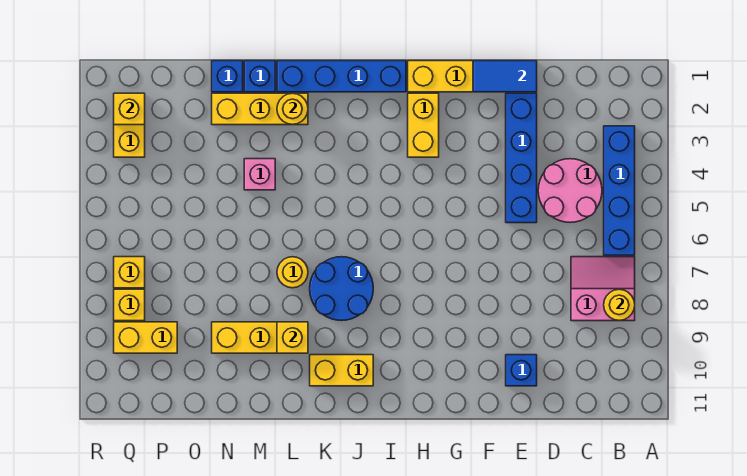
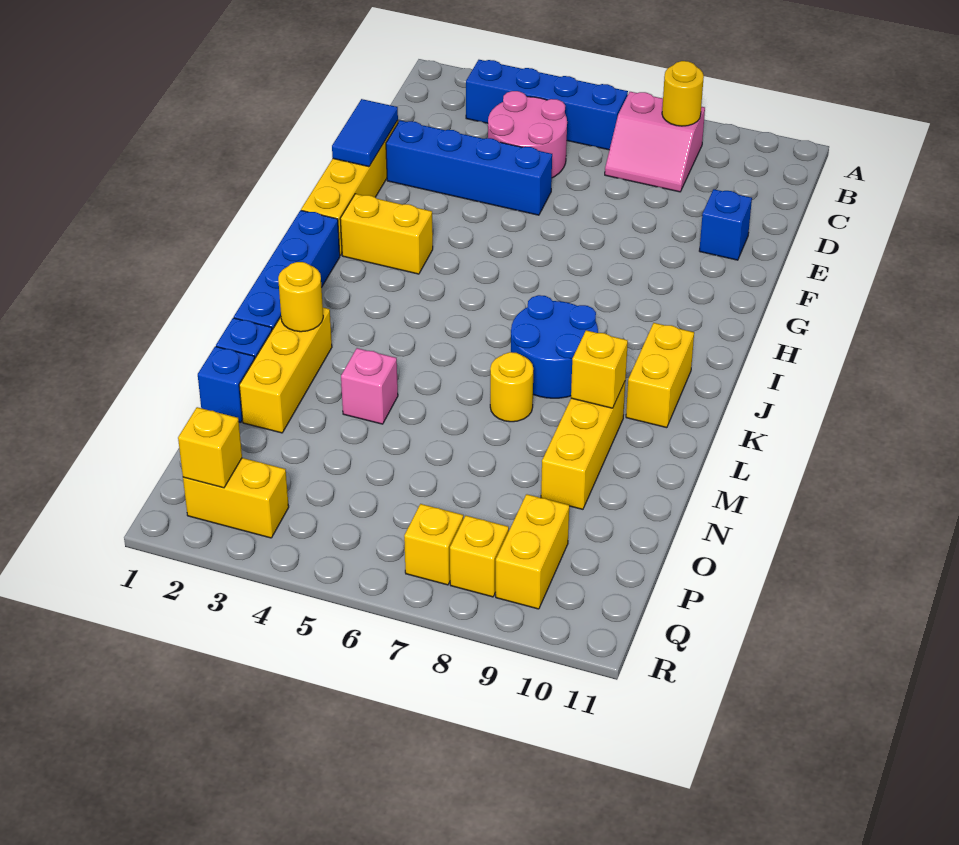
pink slope B7:C8 level 1 top 8 -> pink slope B7:C8 level 1 top B

